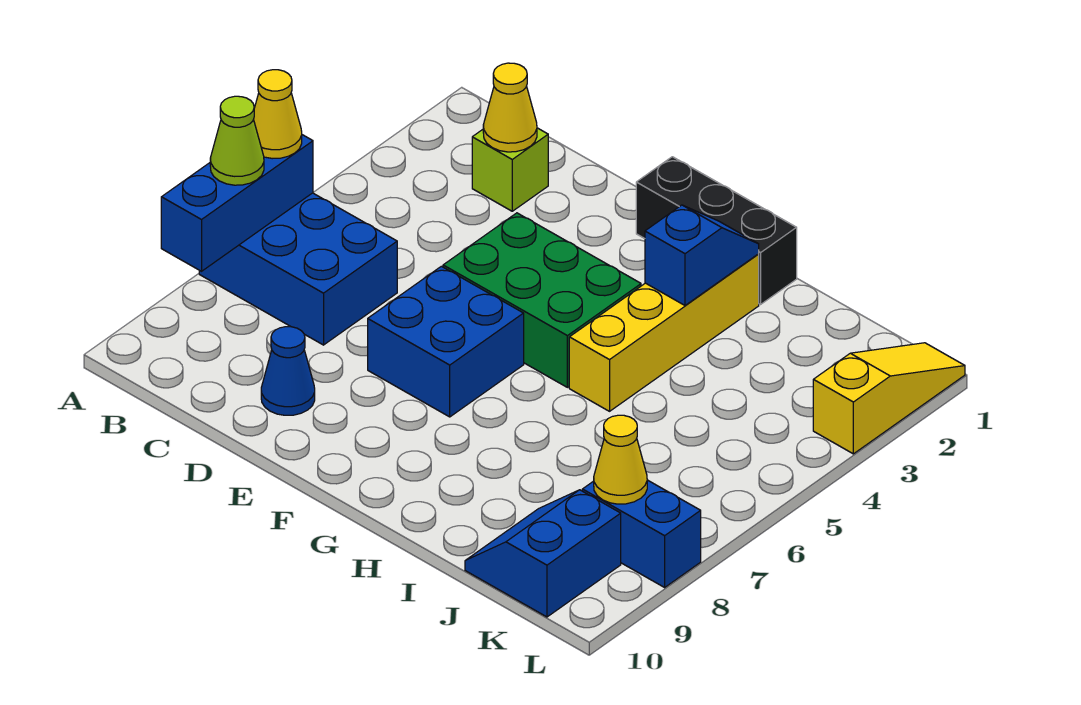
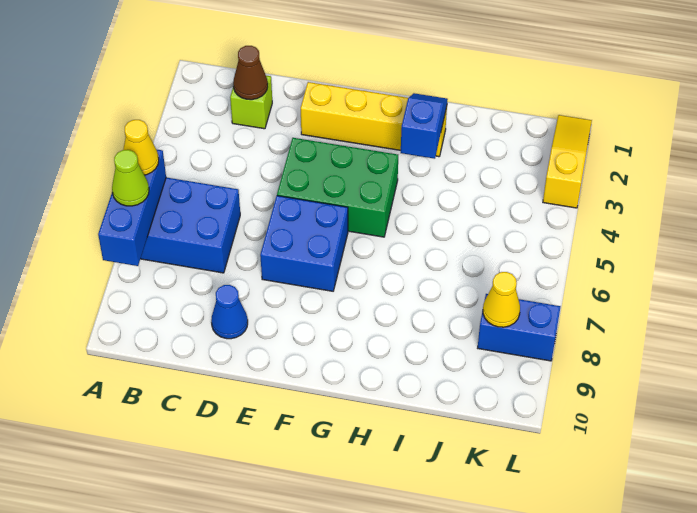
yellow cone C2 level 2 -> brown cone C2 level 2
black brick F1:H1 level 1 -> none
yellow brick H2:H5 level 1 -> yellow brick E2:H2 level 1
blue slope J9:K10 level 1 top K -> none

